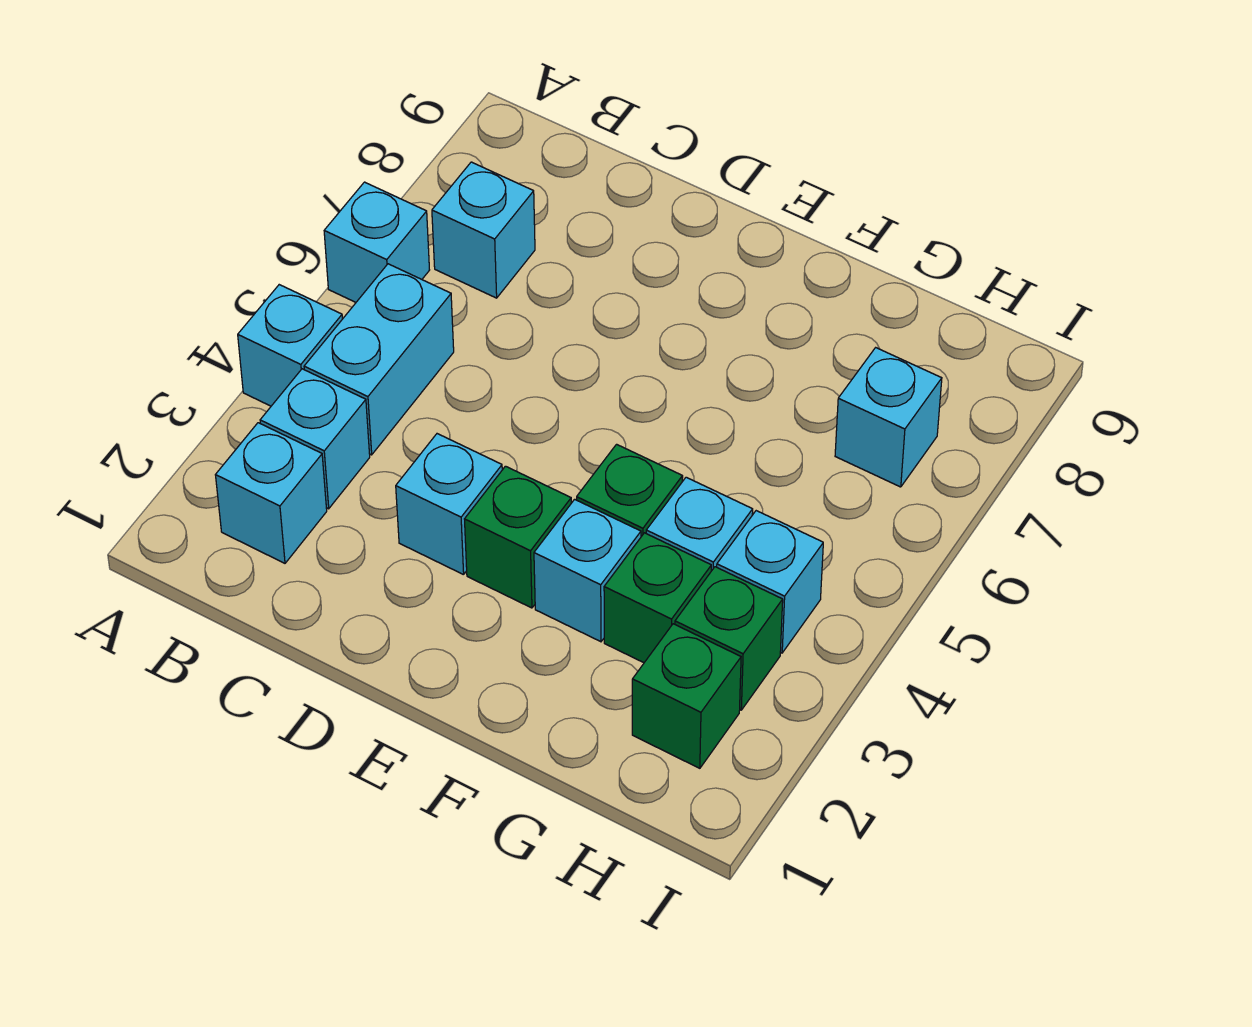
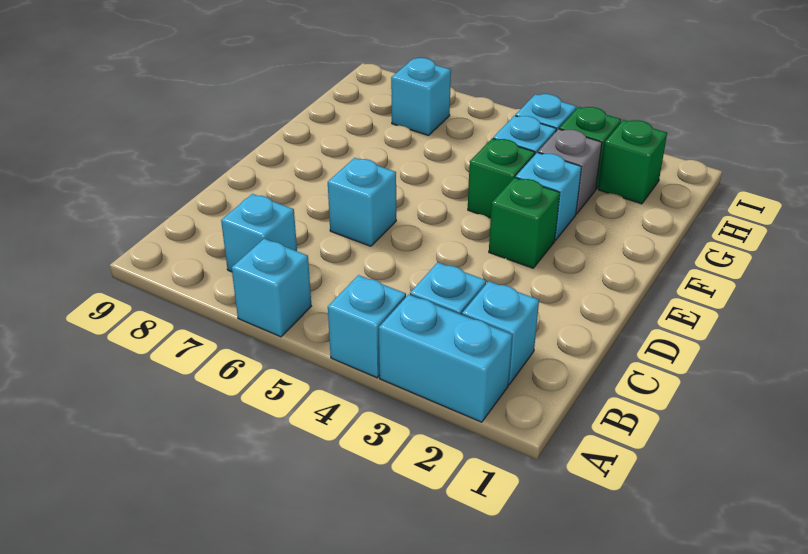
cyan brick B4:B5 level 1 -> cyan brick A2:A3 level 1
cyan brick D3 level 1 -> cyan brick D6 level 1
green brick G3 level 1 -> grey brick G3 level 1

